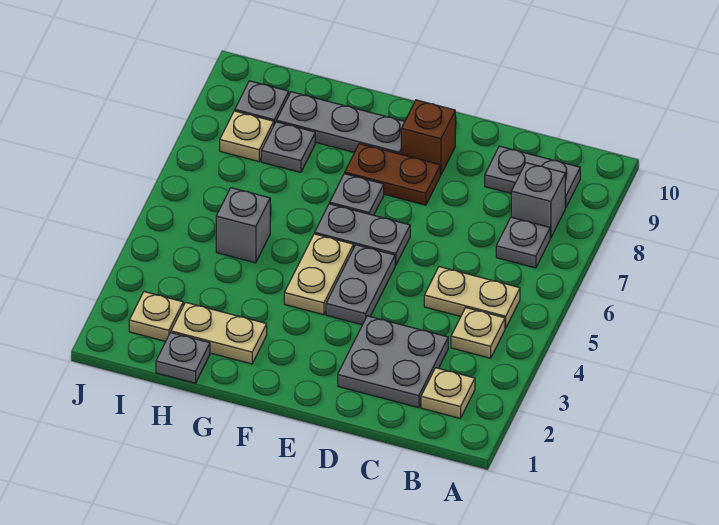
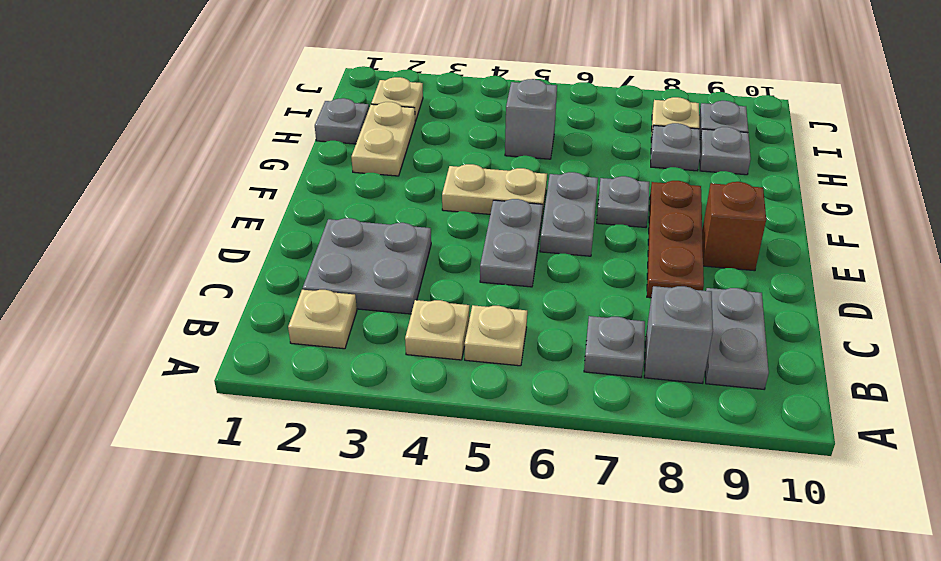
tan plate B5:C5 level 1 -> tan plate B5 level 1
grey plate E4:E5 level 1 -> grey plate D5:E5 level 1
brown plate E8:F8 level 1 -> brown plate D8:F8 level 1
grey plate F9:H9 level 1 -> grey plate H9 level 1

